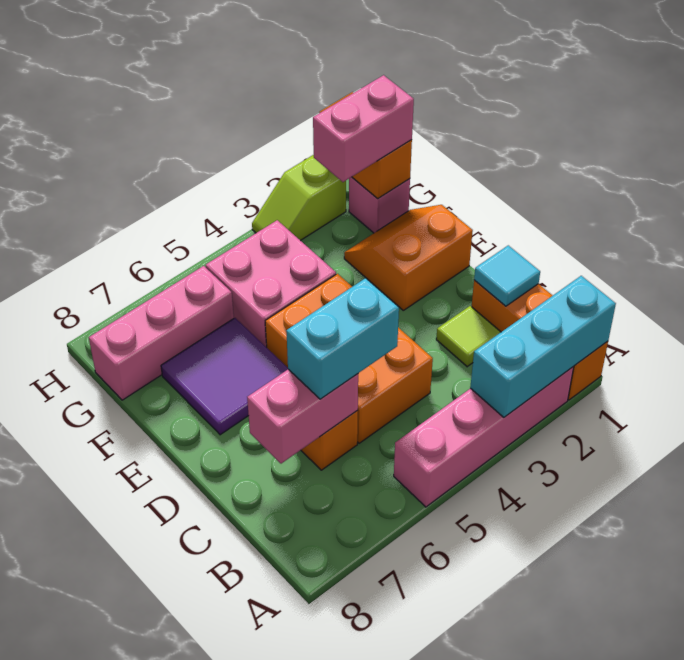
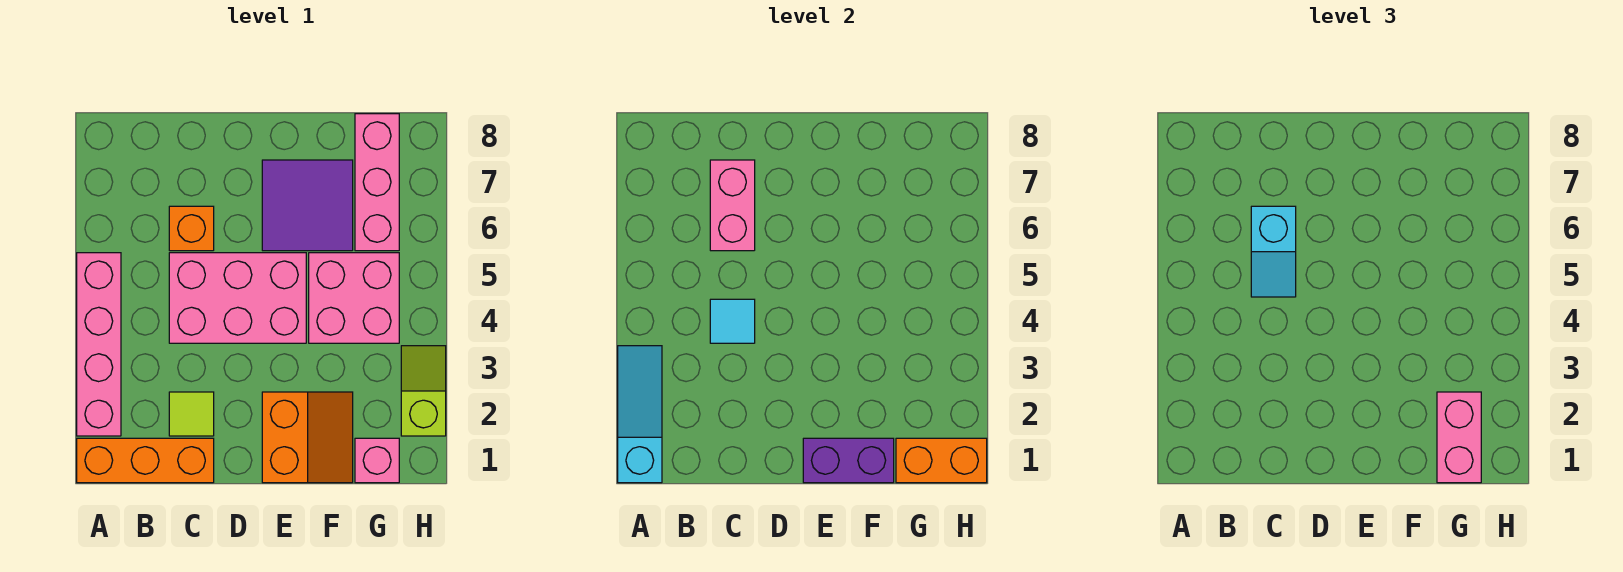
cyan brick A1:A3 level 2 -> cyan slope A1:A3 level 2 top 1
cyan tile C1 level 2 -> cyan tile C4 level 2
orange brick C4:E5 level 1 -> pink brick C4:E5 level 1
cyan brick C5:C6 level 3 -> cyan slope C5:C6 level 3 top 6
none -> purple brick E1:F1 level 2

